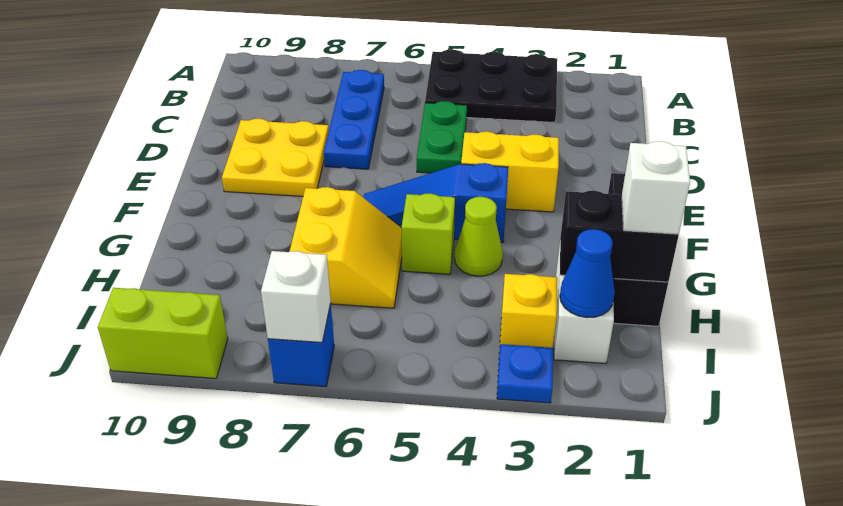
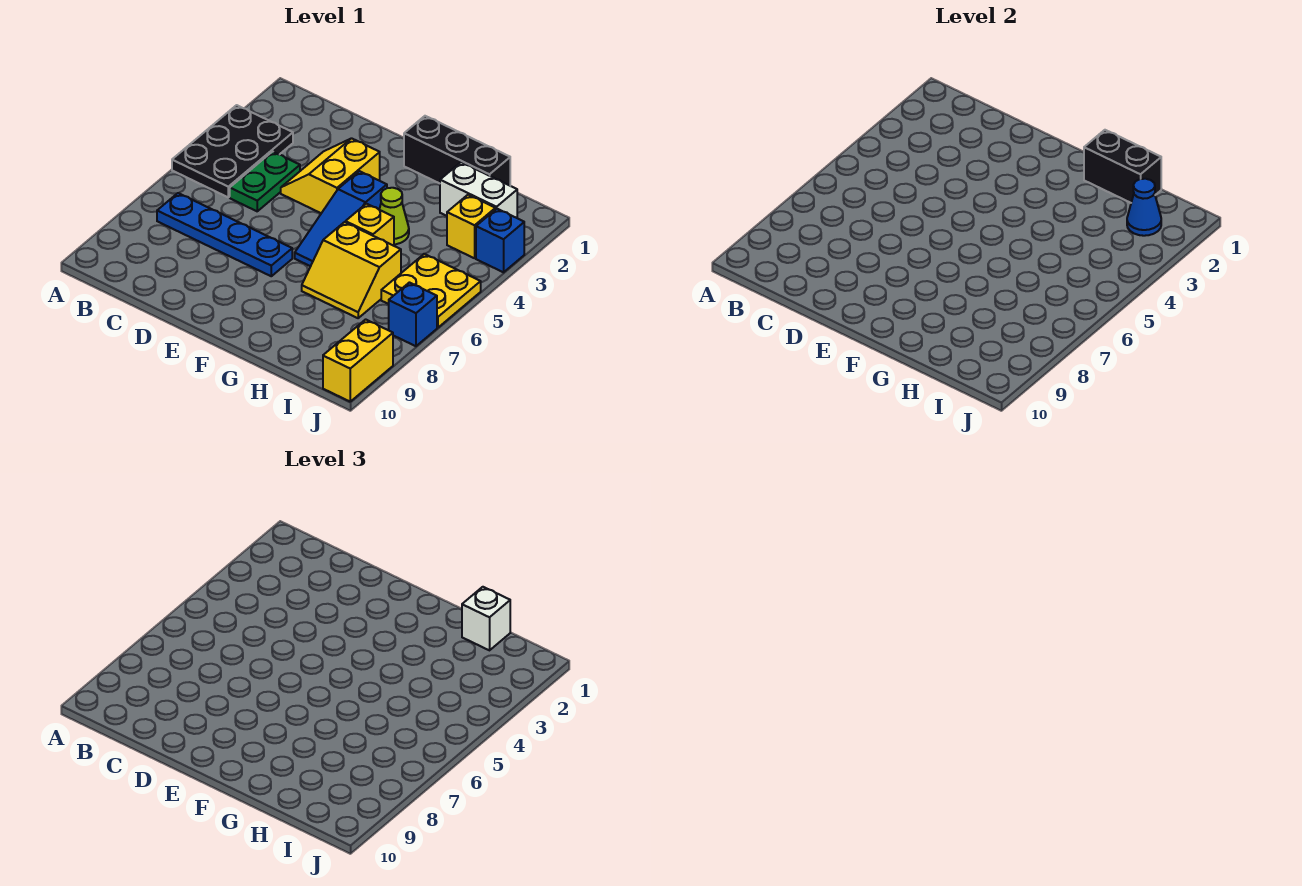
blue plate B7:D7 level 1 -> blue plate B7:E7 level 1
green plate C5:D5 level 1 -> green plate C4:C5 level 1
yellow plate D8:E9 level 1 -> yellow plate I5:J6 level 1
lime brick G5 level 1 -> yellow brick G5 level 1
yellow slope G6:H7 level 1 top 7 -> yellow slope G6:H7 level 1 top 6
black brick H1:H2 level 2 -> black brick G1:H1 level 2
blue plate J3 level 1 -> blue brick J3 level 1
white brick J7 level 2 -> none
lime brick J9:J10 level 1 -> yellow brick J9:J10 level 1

